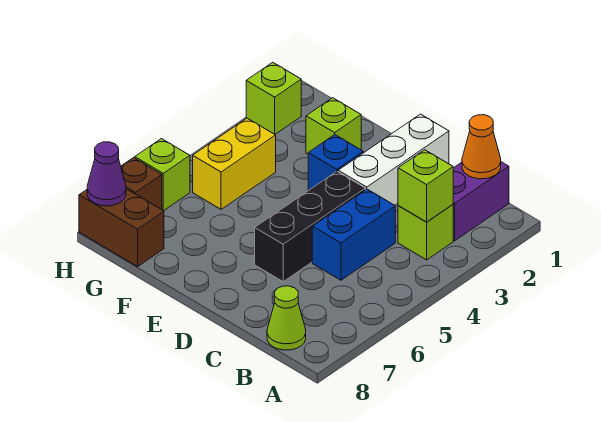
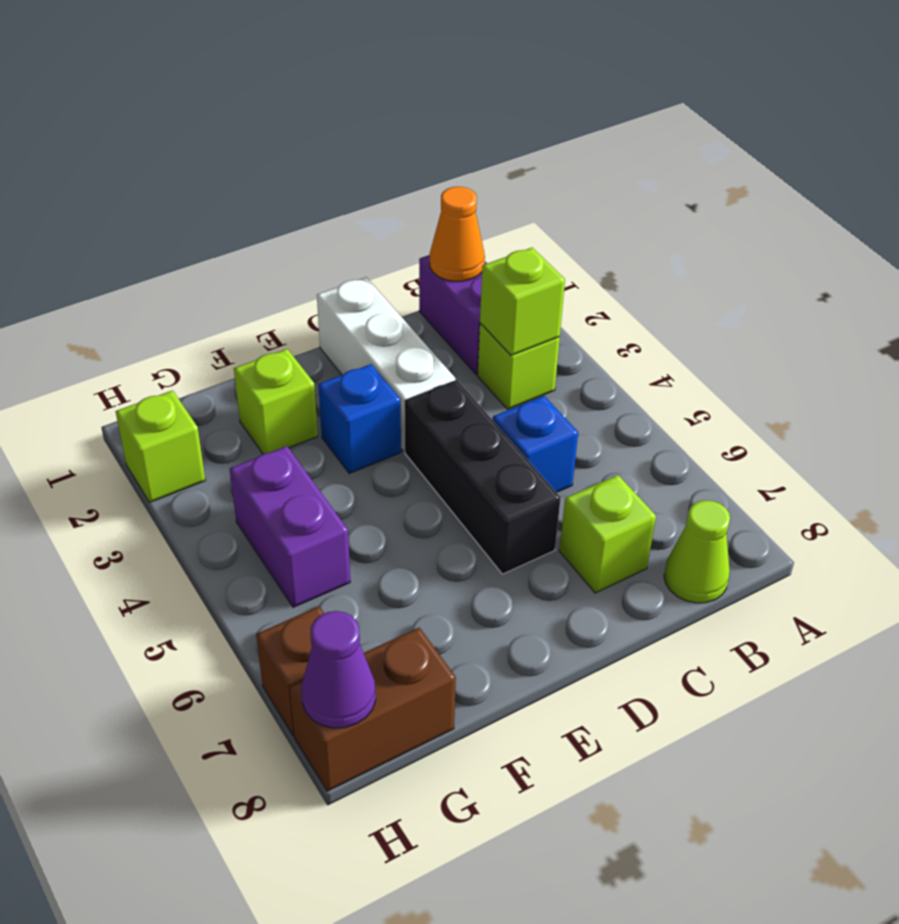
blue brick C4:C5 level 1 -> blue brick C5 level 1
yellow brick G4:G5 level 1 -> purple brick G4:G5 level 1
lime brick H6 level 1 -> lime brick C7 level 1

